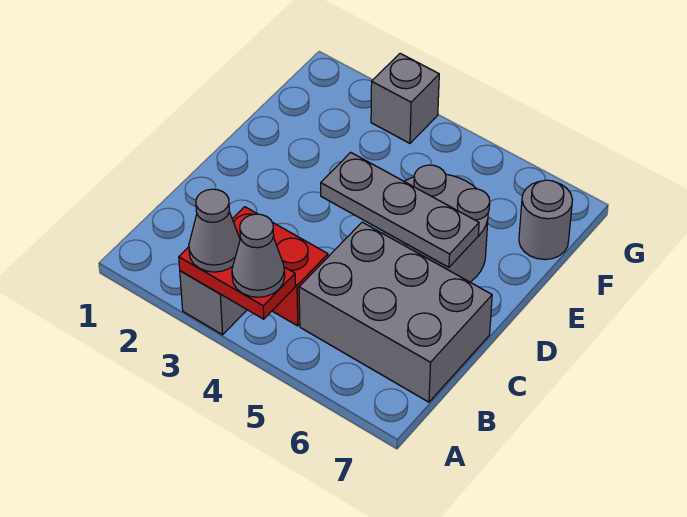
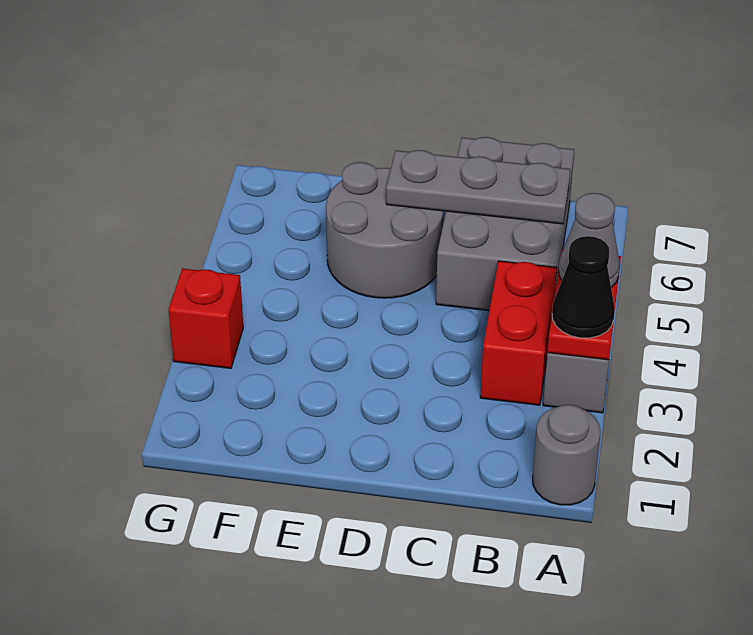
grey cone A3 level 3 -> black cone A3 level 3
grey plate D4:D6 level 2 -> grey plate B6:D6 level 2
grey round brick F7 level 1 -> grey round brick A1 level 1
grey brick G3 level 1 -> red brick G3 level 1

